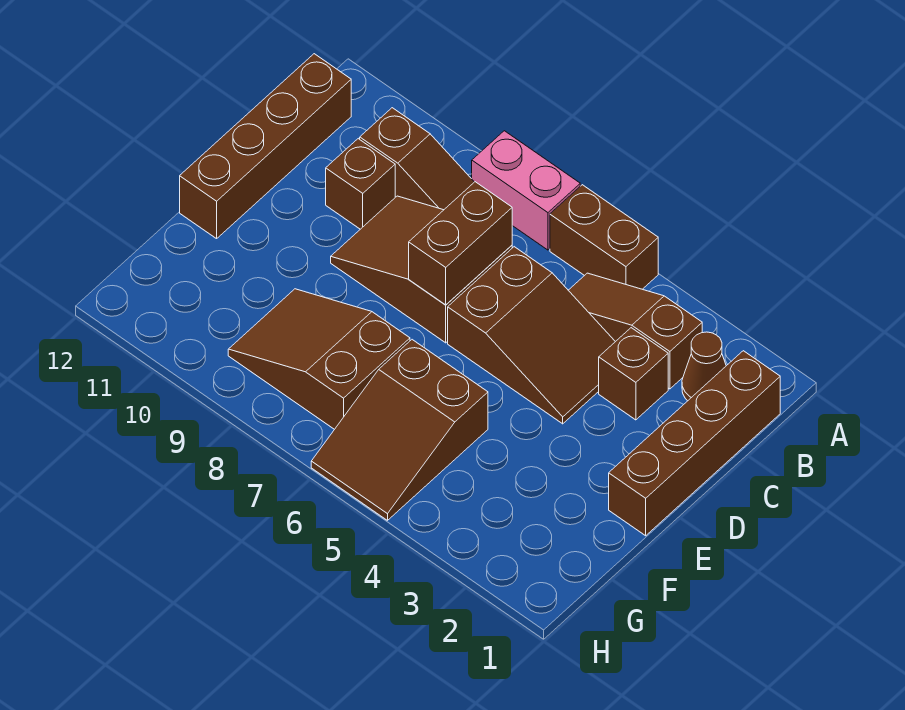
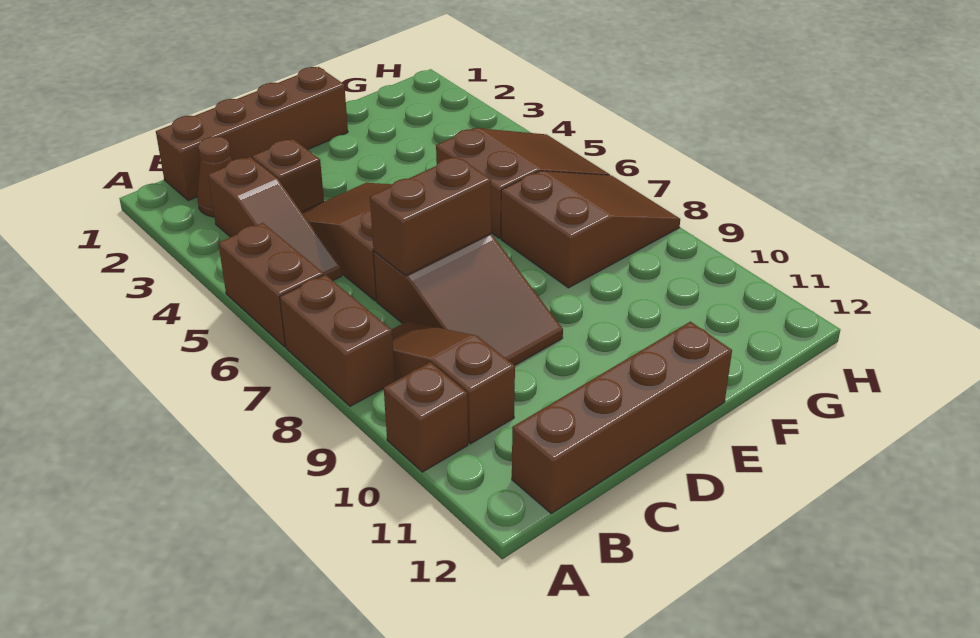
pink brick A7:A8 level 1 -> brown brick A7:A8 level 1
brown brick C10 level 1 -> brown brick A10 level 1
brown slope F7:G9 level 1 top 7 -> brown slope F7:H8 level 1 top F

